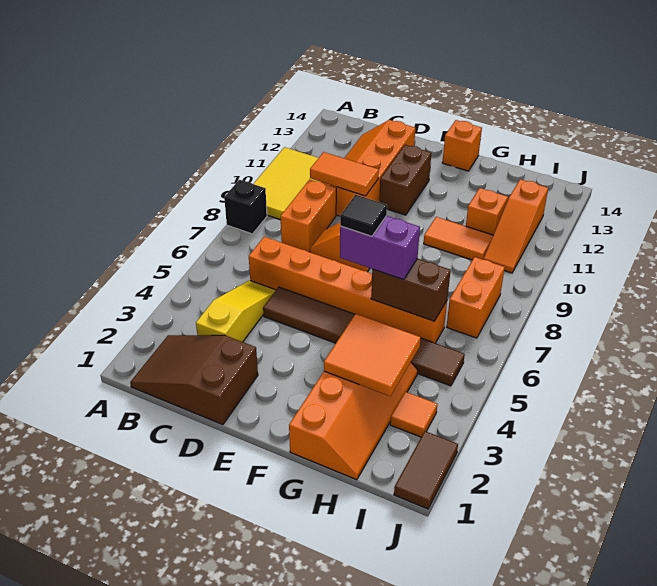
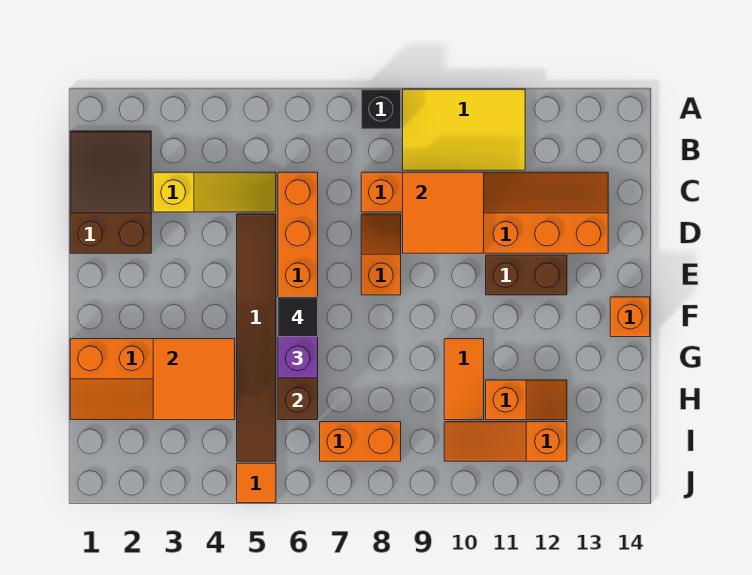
orange tile C10:D10 level 2 -> orange tile C9:D10 level 2
orange tile I3 level 1 -> orange tile J5 level 1
brown tile J1:J2 level 1 -> none

